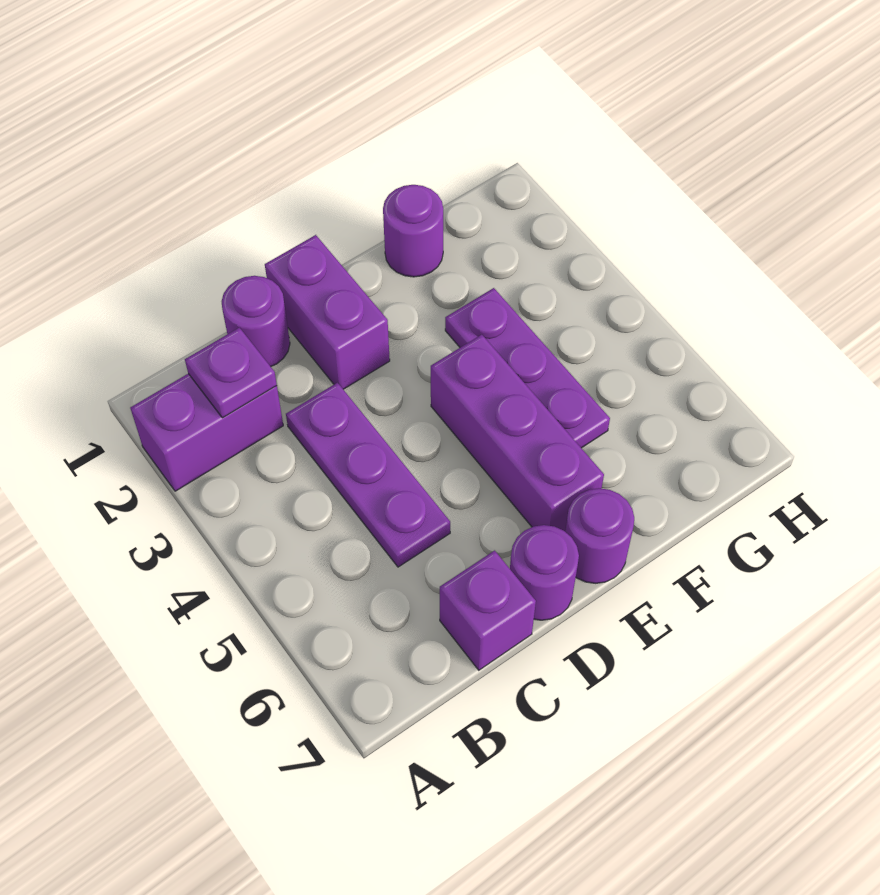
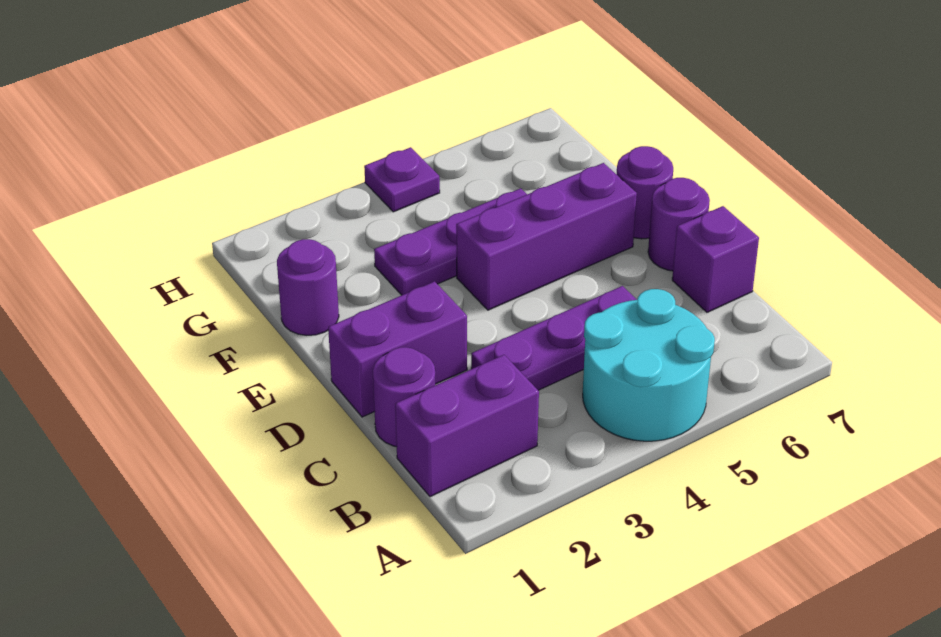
purple brick A2:B2 level 1 -> purple brick B1:B2 level 1
none -> cyan round brick A4:B5 level 1
purple plate B2 level 2 -> purple plate H4 level 1

